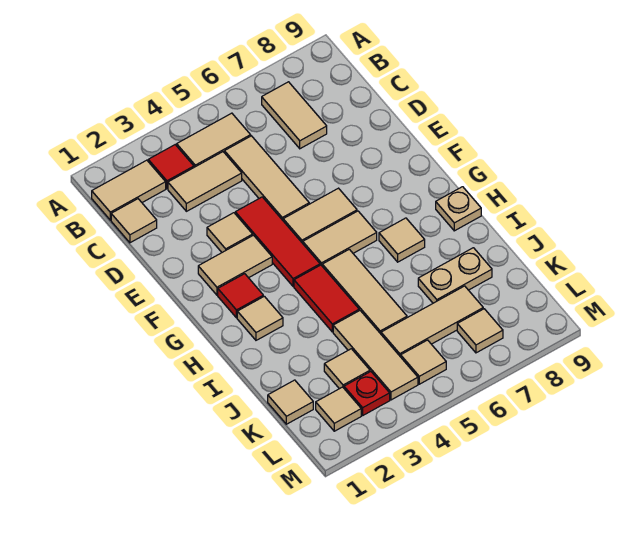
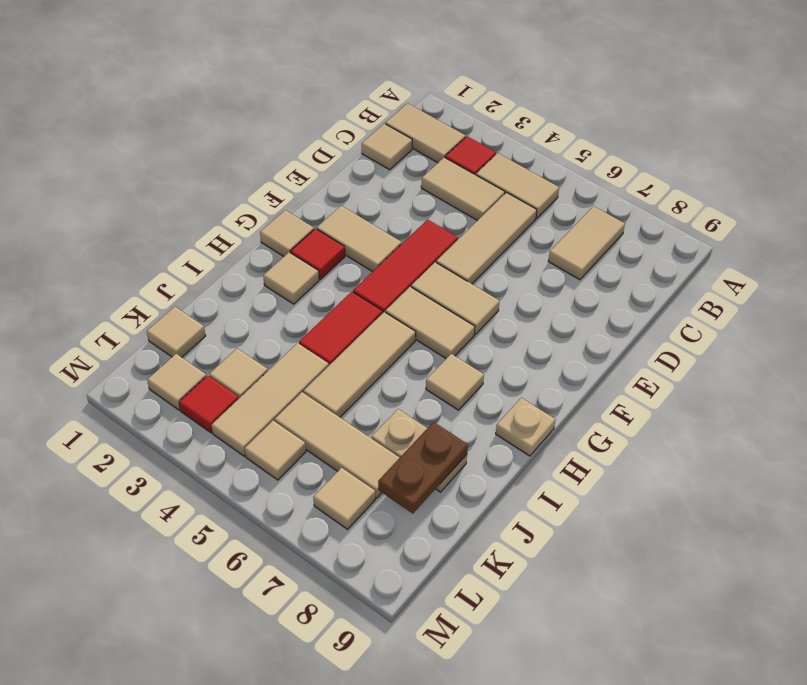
tan tile E3 level 1 -> tan tile G1 level 1
none -> brown plate J8:K8 level 2
red plate L3 level 1 -> red tile L3 level 1

